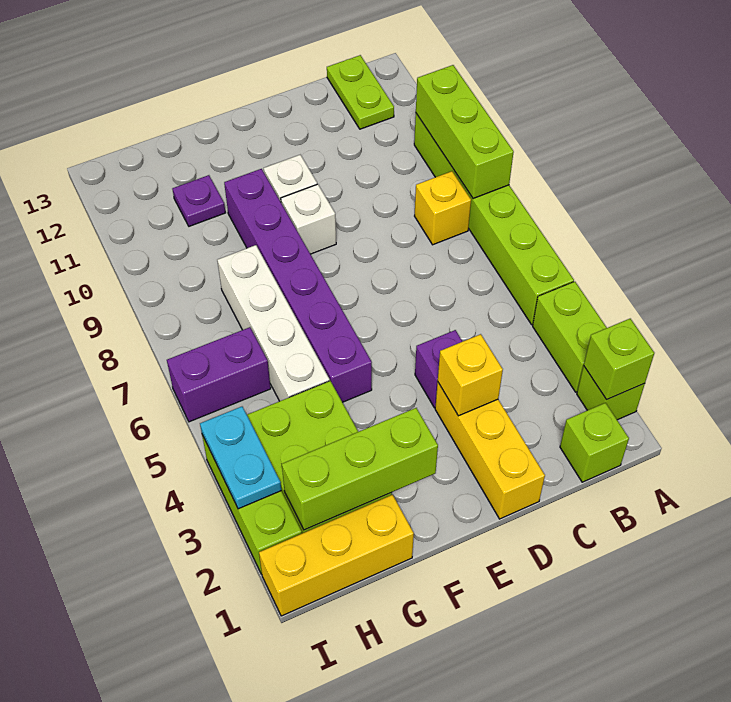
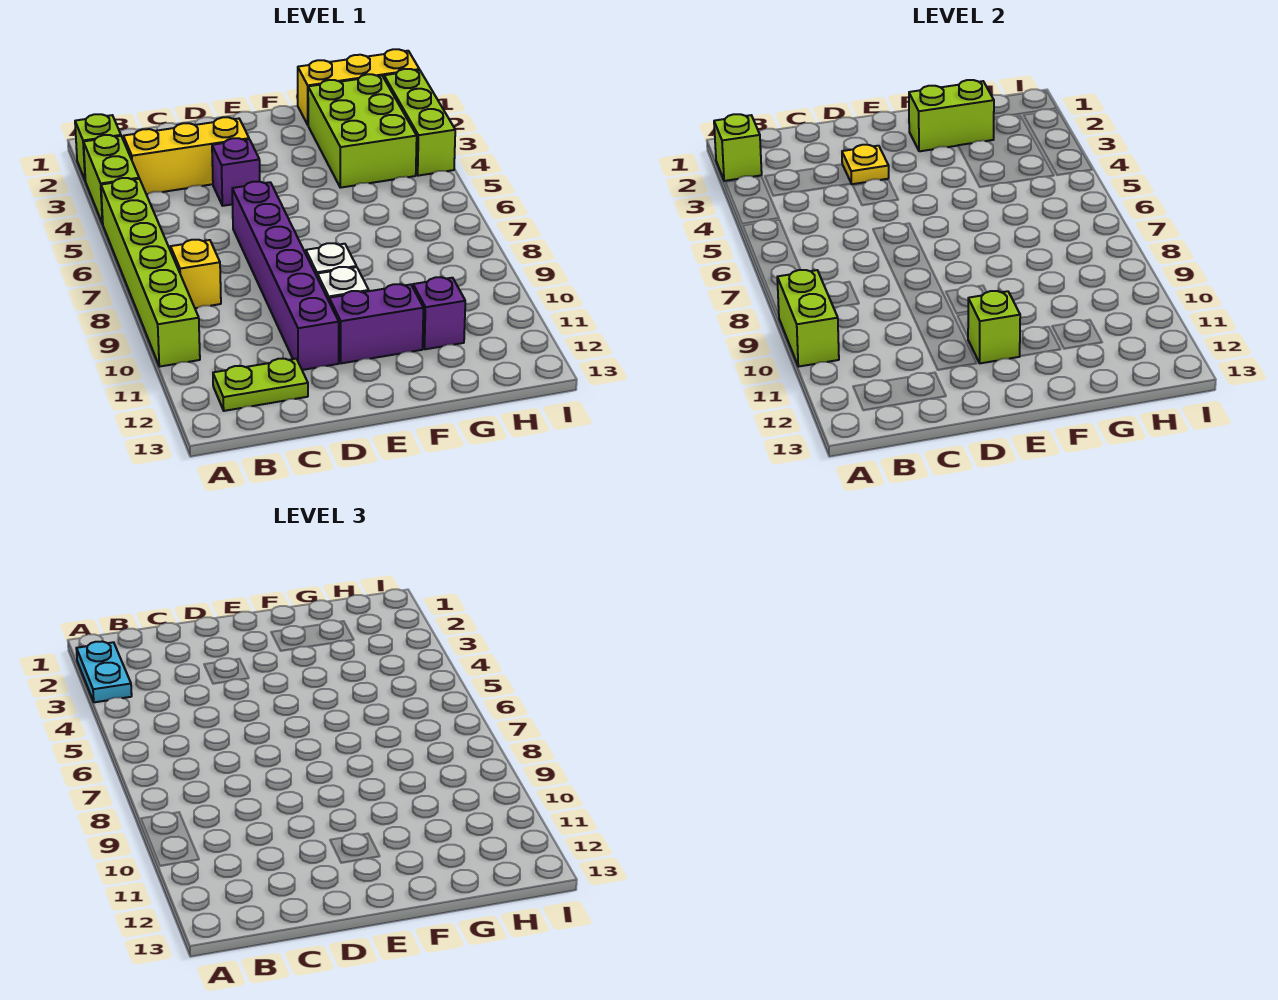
lime brick A8:A10 level 2 -> lime brick A9:A10 level 2
lime brick B1 level 1 -> lime brick E11 level 2
lime plate B12:B13 level 1 -> lime plate B12:C12 level 1
yellow brick D1:D3 level 1 -> yellow brick B3:D3 level 1
yellow brick D3 level 2 -> yellow plate D3 level 2
lime brick F2:H2 level 2 -> lime brick F2:G2 level 2
purple brick F5:F10 level 1 -> purple brick D6:D11 level 1
white brick G5:G8 level 1 -> none
purple plate G11 level 1 -> purple brick G11 level 1
purple brick H6:I6 level 1 -> purple brick E11:F11 level 1
cyan plate I3:I4 level 2 -> cyan plate A2:A3 level 3

